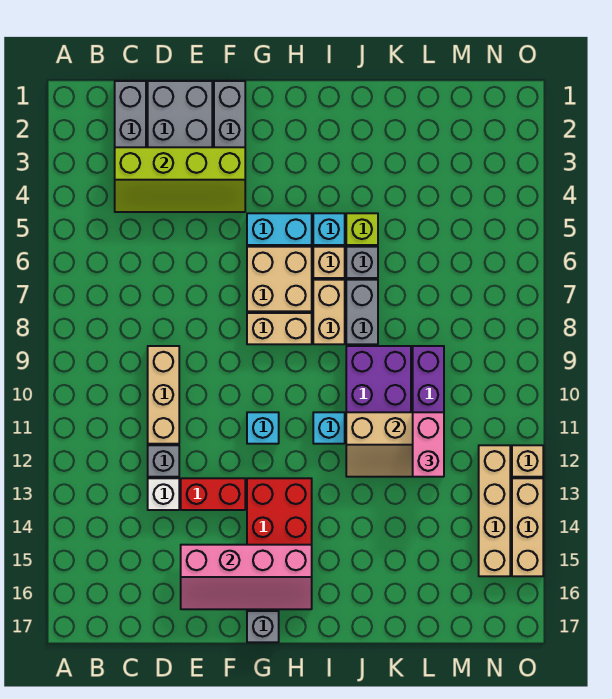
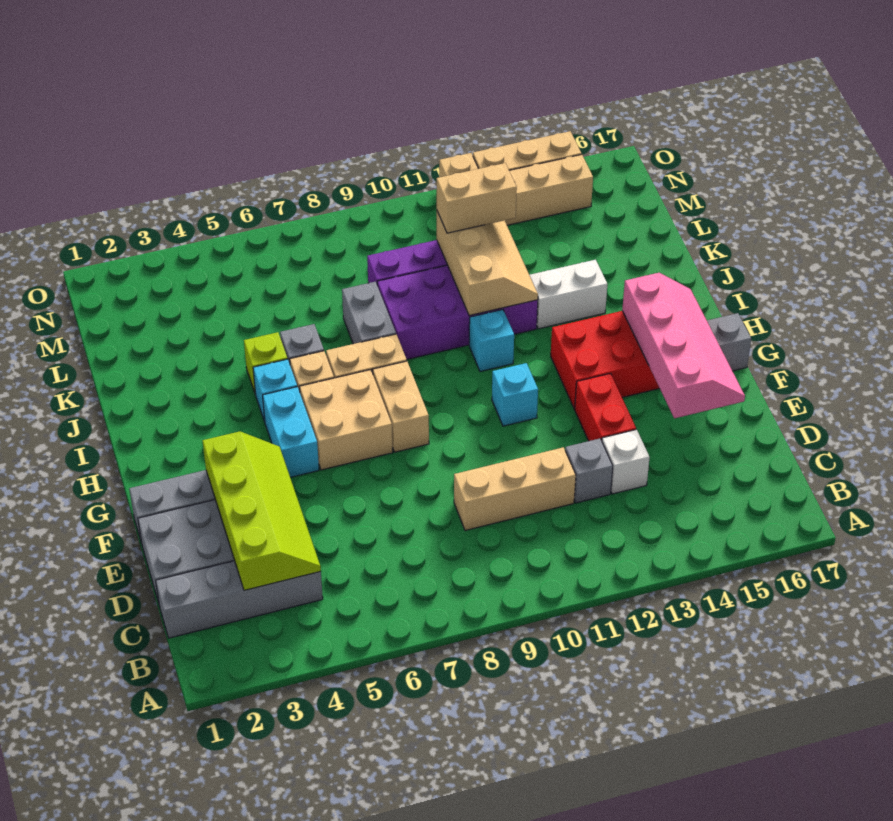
grey brick J7:J8 level 1 -> grey brick J8:K8 level 1
none -> white brick J13:J14 level 1
pink brick L11:L12 level 3 -> tan brick L11:L12 level 3

